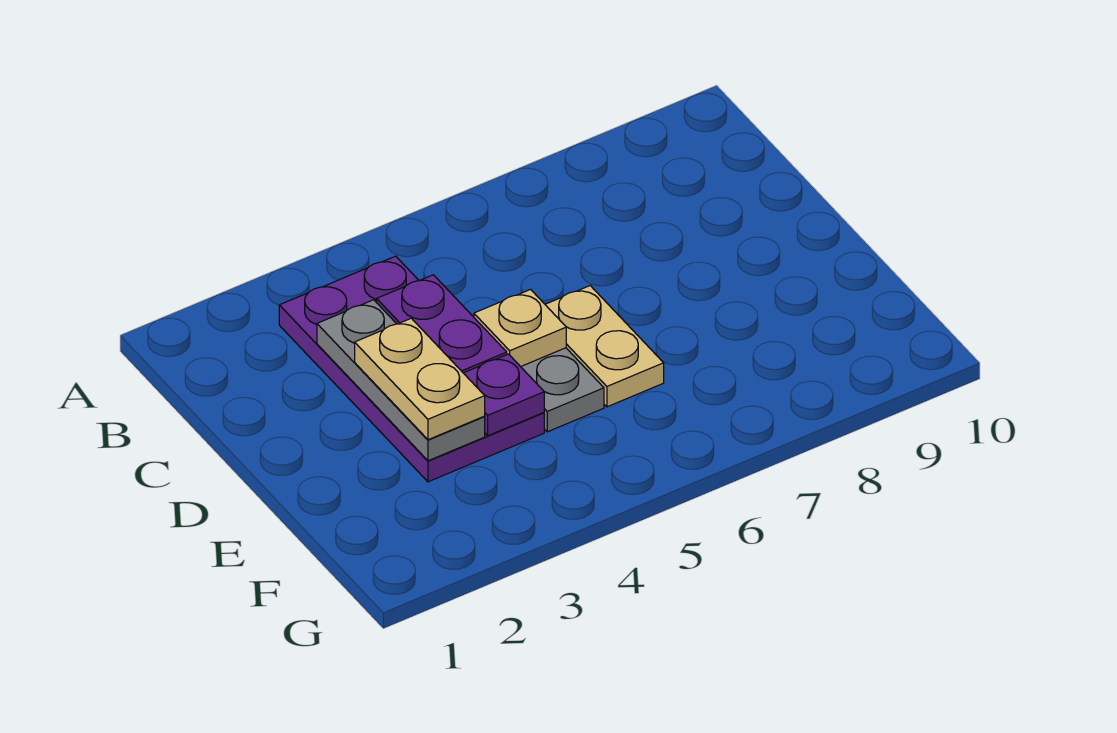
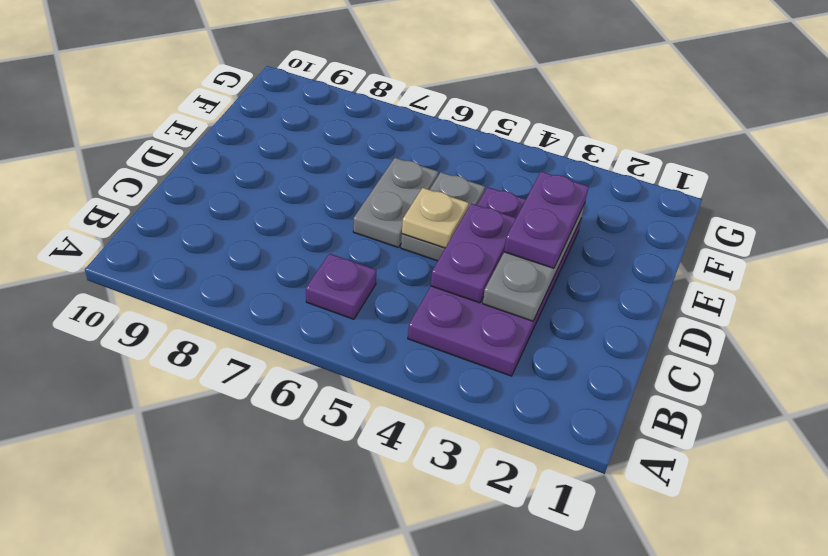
tan plate D3:E3 level 3 -> purple plate D3:E3 level 3
tan plate D6:E6 level 1 -> grey plate D6:E6 level 1
purple plate E4 level 2 -> purple plate B6 level 1

